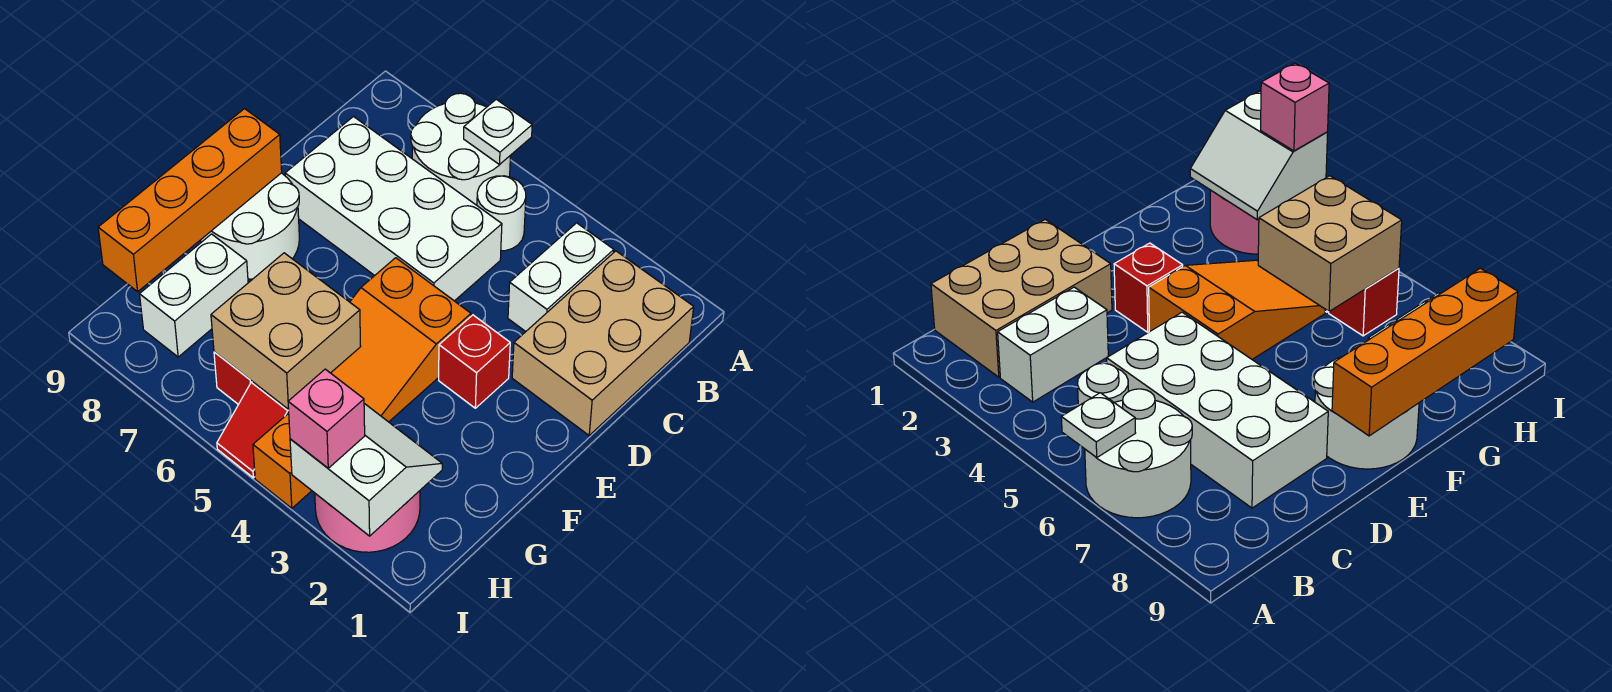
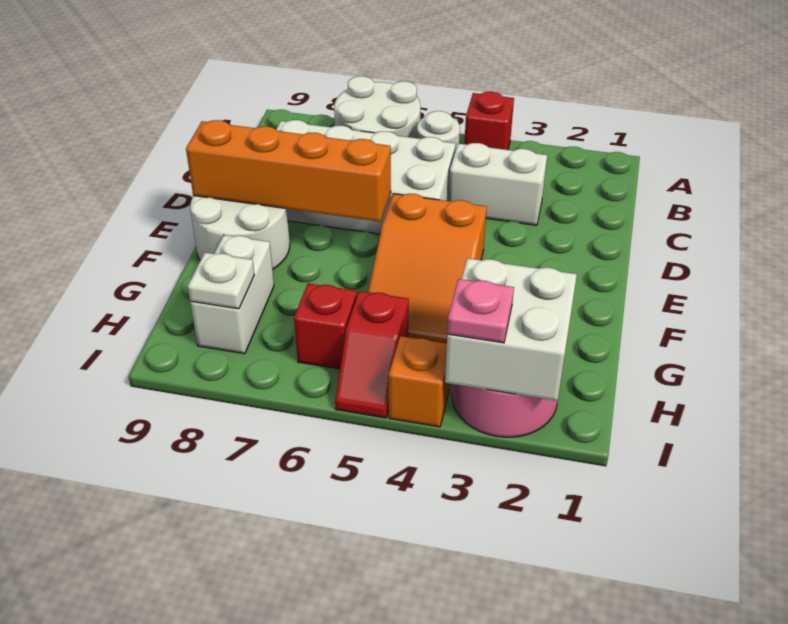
white plate A6 level 2 -> white plate H8 level 2
tan brick B1:D2 level 1 -> none
white brick B3:C3 level 1 -> white brick C3:C4 level 1
red brick E3 level 1 -> red brick A4 level 1
orange brick E9:H9 level 2 -> orange brick E6:E9 level 2
tan brick G5:H6 level 2 -> none
white slope H2:I3 level 2 top I -> white brick H2:I3 level 2
pink brick I3 level 3 -> pink plate I3 level 3

